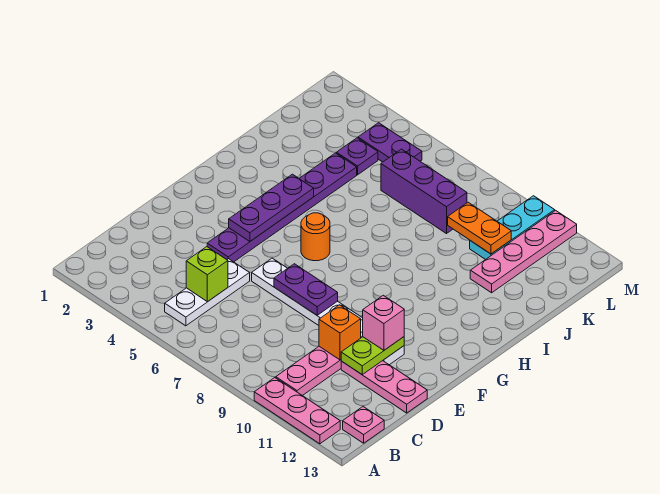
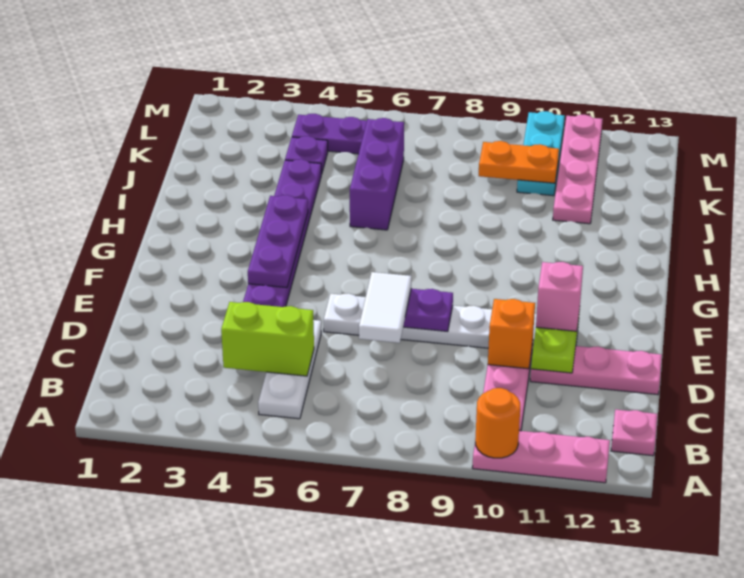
lime brick C5 level 2 -> lime brick C4:C5 level 2
none -> white tile D7:E7 level 3
orange round brick G6 level 1 -> orange round brick A10 level 2
purple brick K6:K8 level 1 -> purple brick I6:K6 level 1

